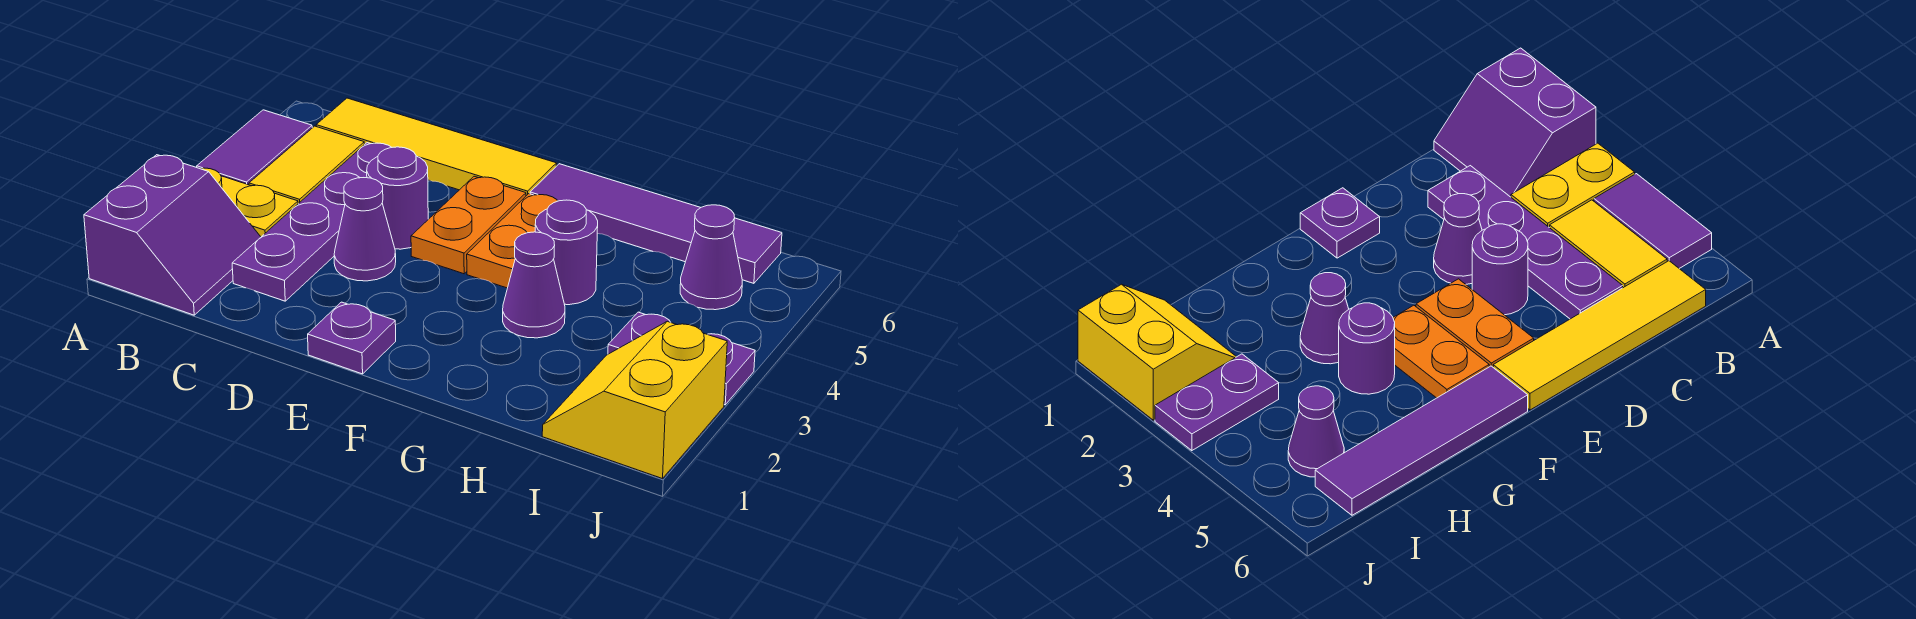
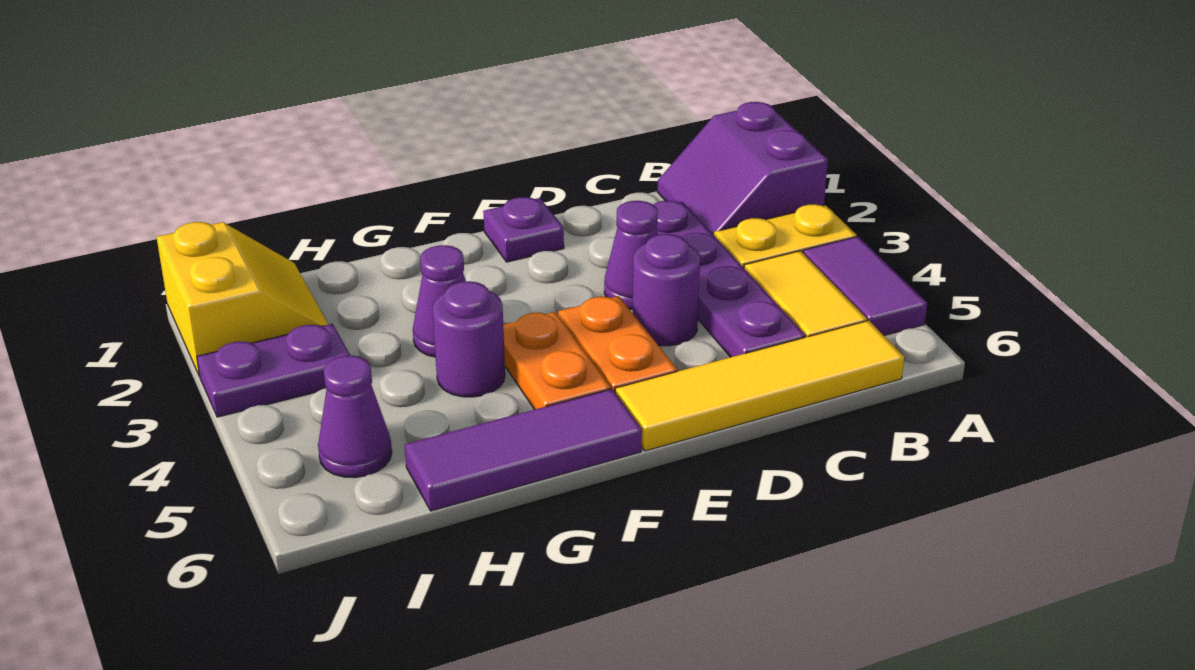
purple tile F6:I6 level 1 -> purple tile F6:H6 level 1

